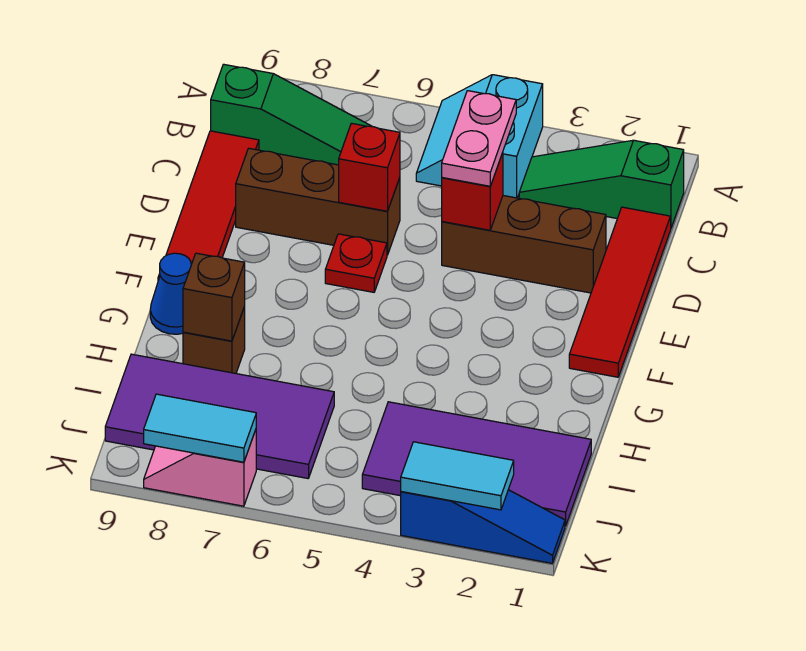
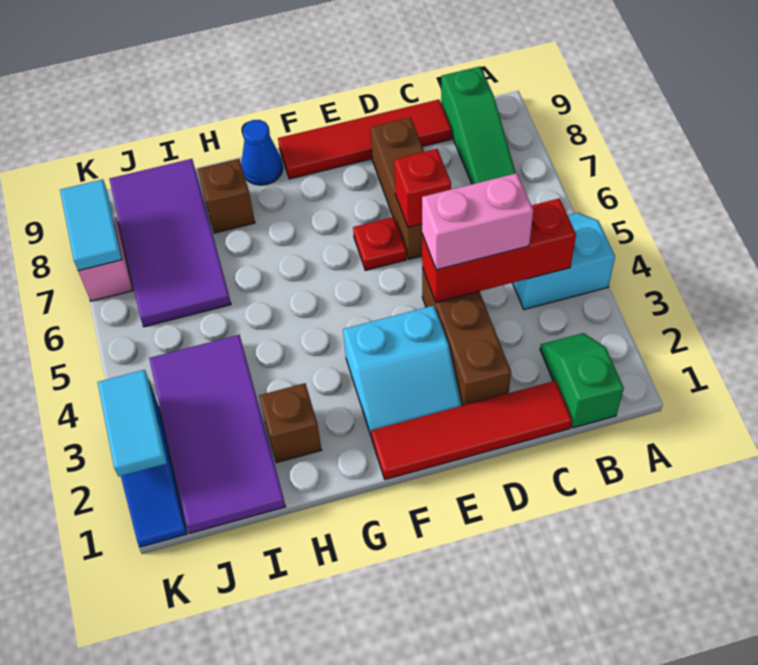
green slope B1:B3 level 1 top 1 -> green slope B1:B2 level 1 top 1
pink plate C4:D4 level 3 -> pink brick C4:D4 level 3
red brick D4 level 2 -> red brick B4:D4 level 2
none -> cyan slope E2:F3 level 1 top 3
brown brick H8 level 2 -> brown brick H2 level 1

